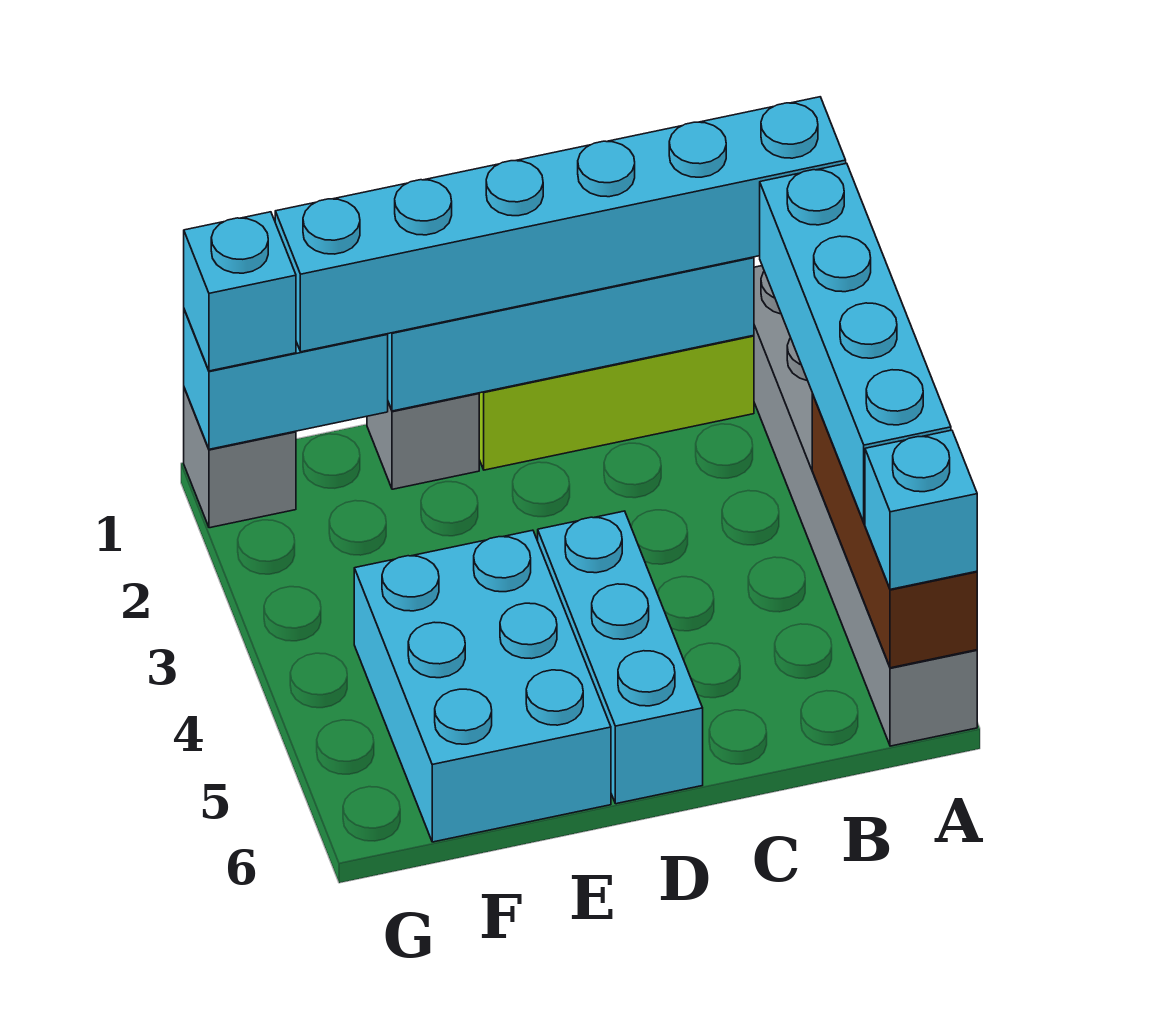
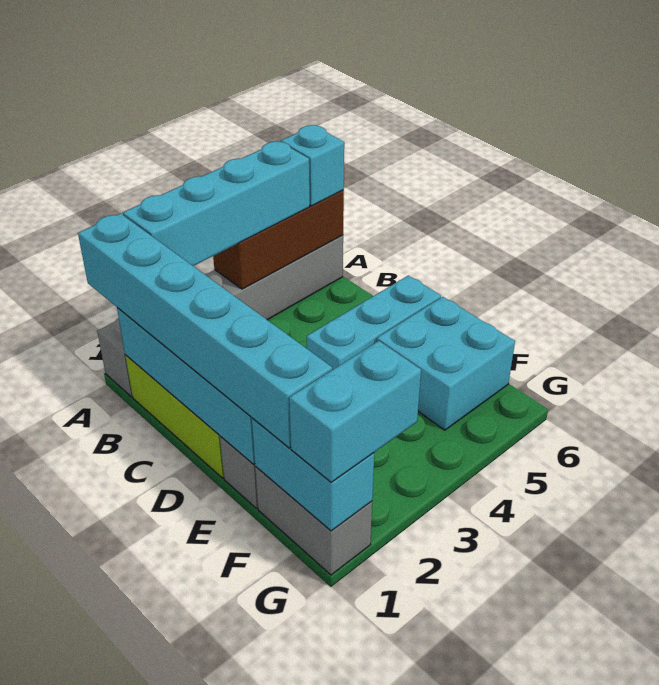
cyan brick E4:F6 level 1 -> cyan brick E5:F6 level 1
grey brick G1 level 1 -> grey brick F1:G1 level 1
cyan brick G1 level 3 -> cyan brick G1:G2 level 3

